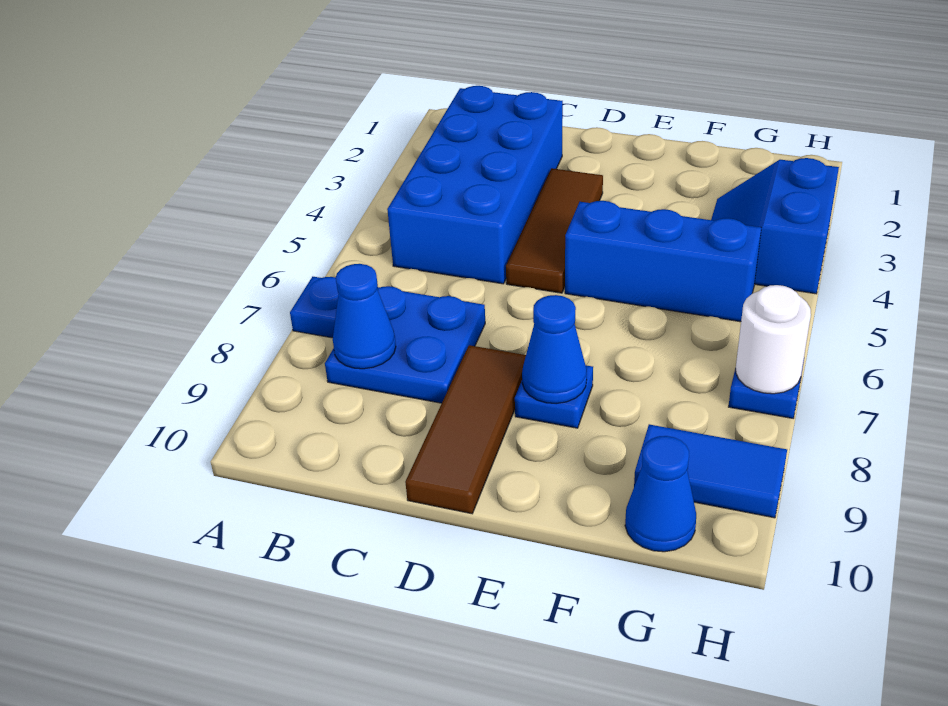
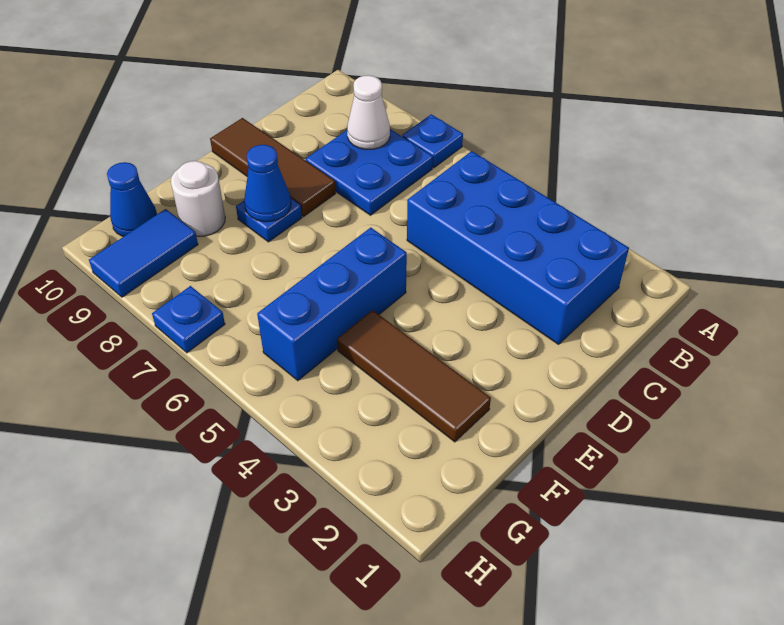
blue cone B8 level 2 -> white cone B8 level 2
brown tile D3:D5 level 1 -> brown tile F2:F4 level 1
blue slope G3:H4 level 1 top H -> none
white round brick H7 level 2 -> white round brick F9 level 1

